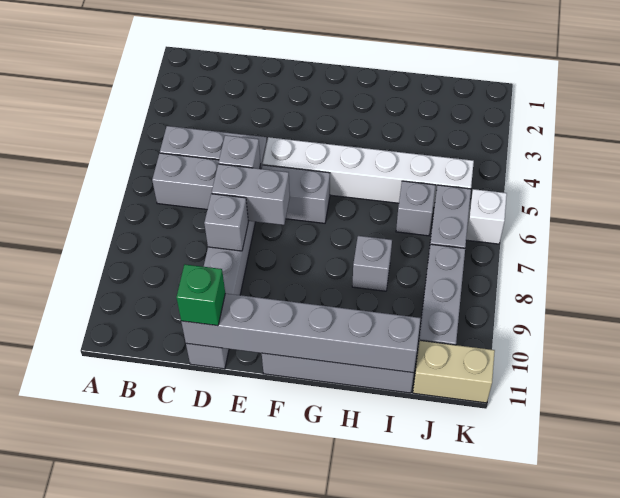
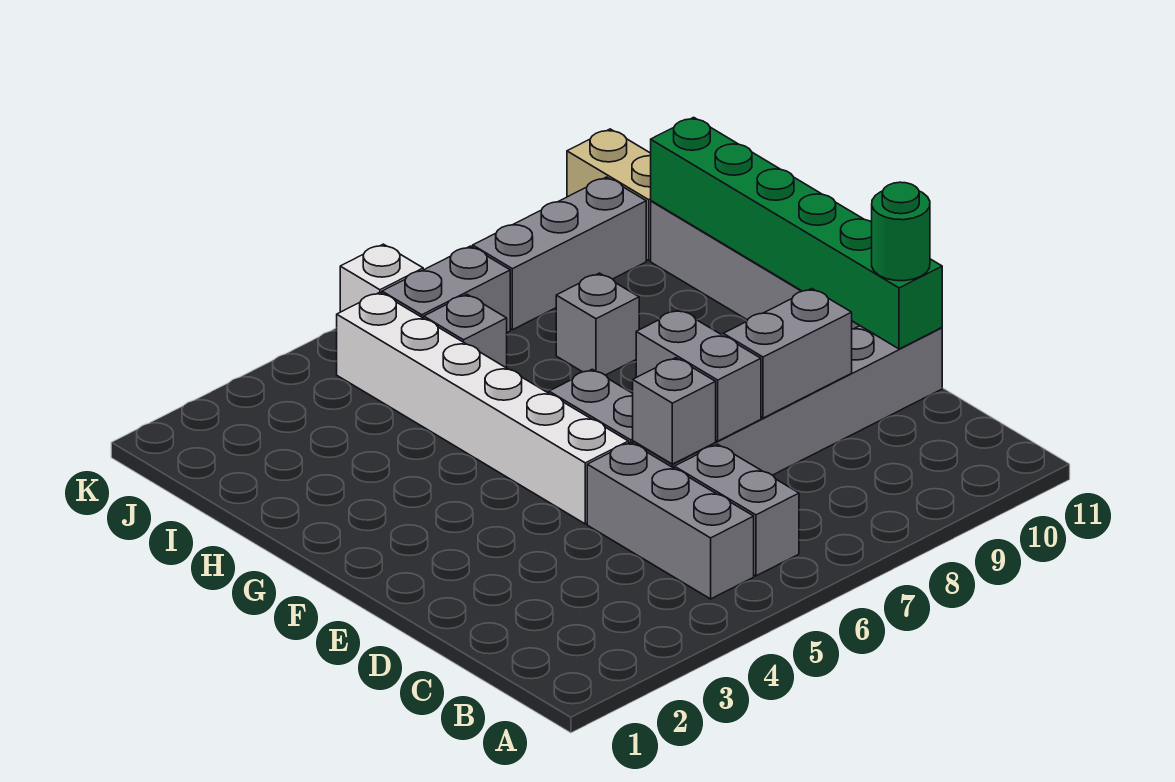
grey brick D8 level 2 -> grey brick D8:D9 level 2
grey brick D11:I11 level 2 -> green brick D11:I11 level 2
green brick D11 level 3 -> green round brick D11 level 3

